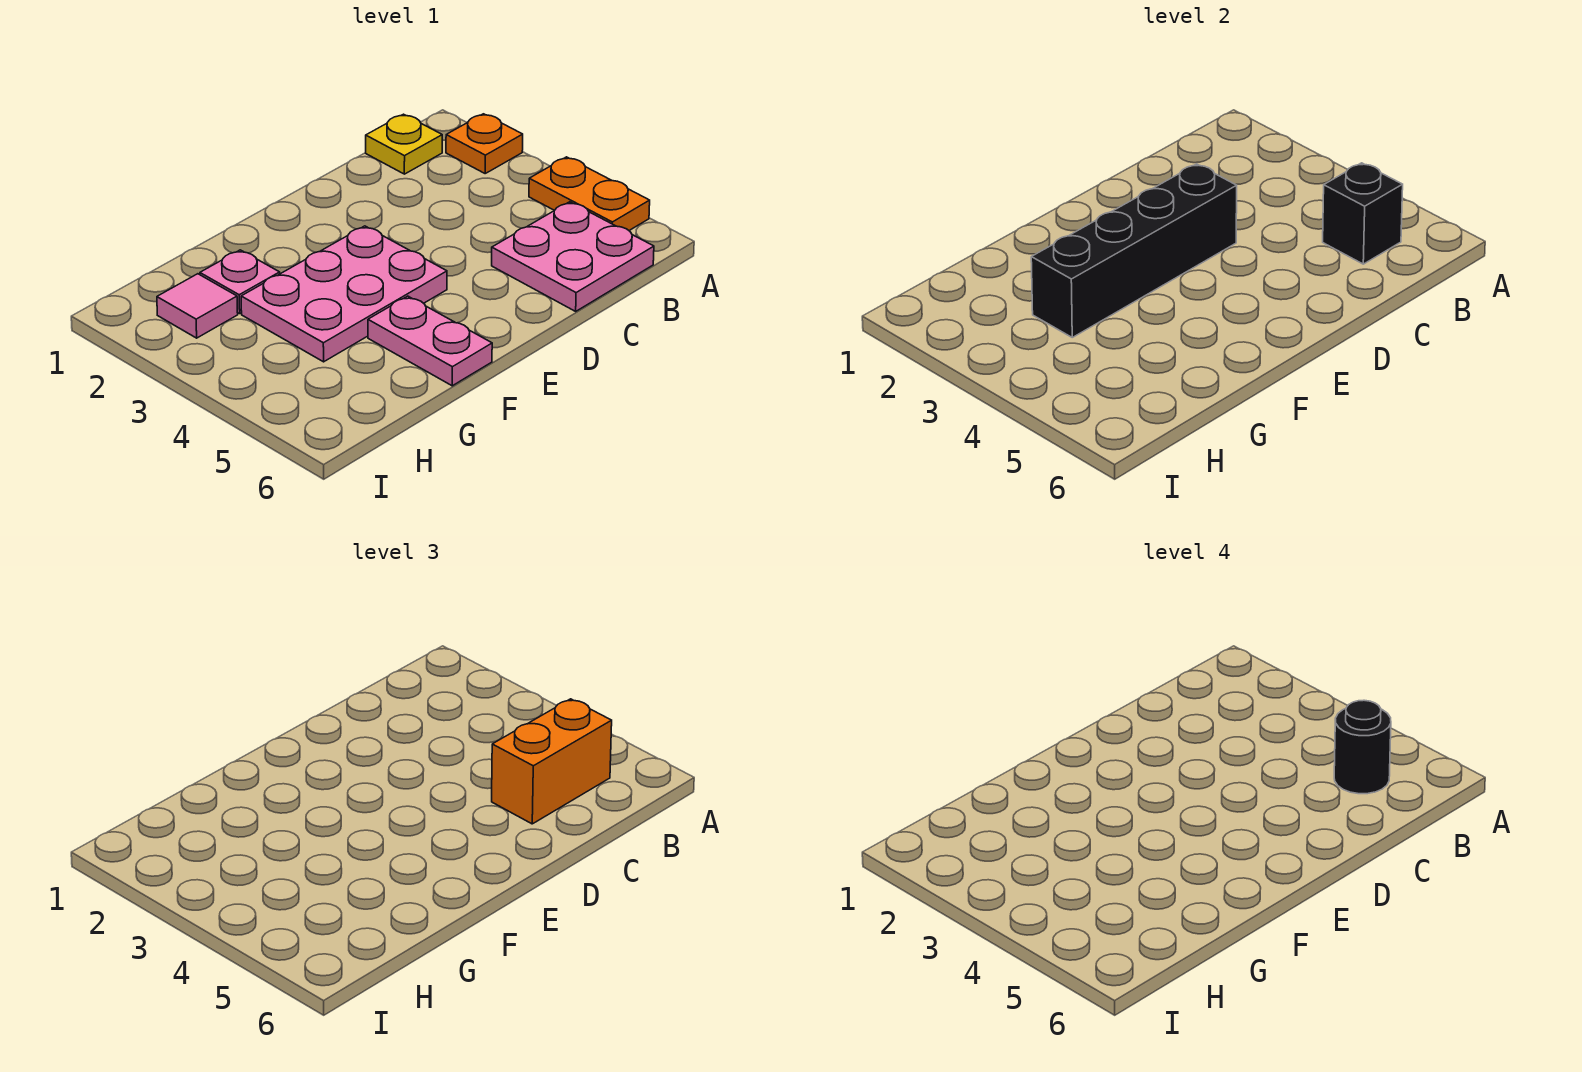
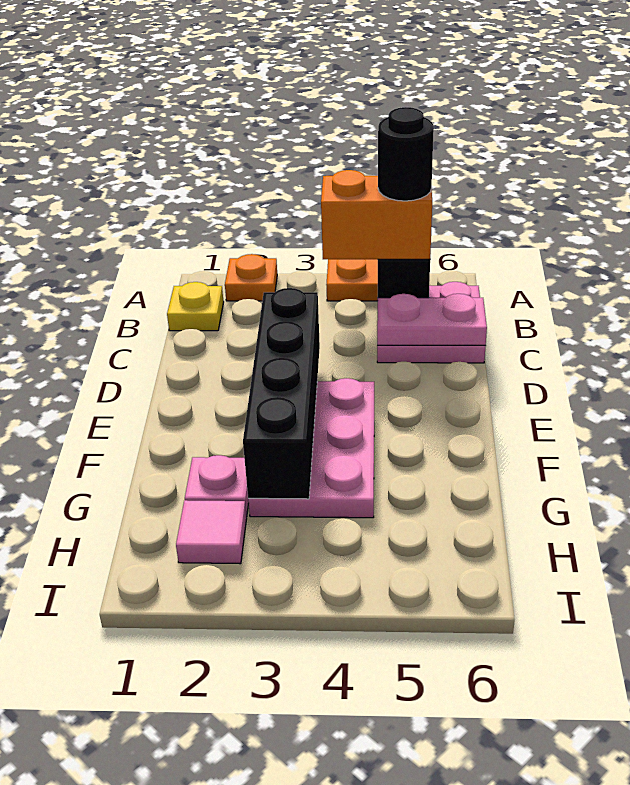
orange brick B5:C5 level 3 -> orange brick B4:B5 level 3
pink plate F5:F6 level 1 -> pink plate C5:C6 level 2

